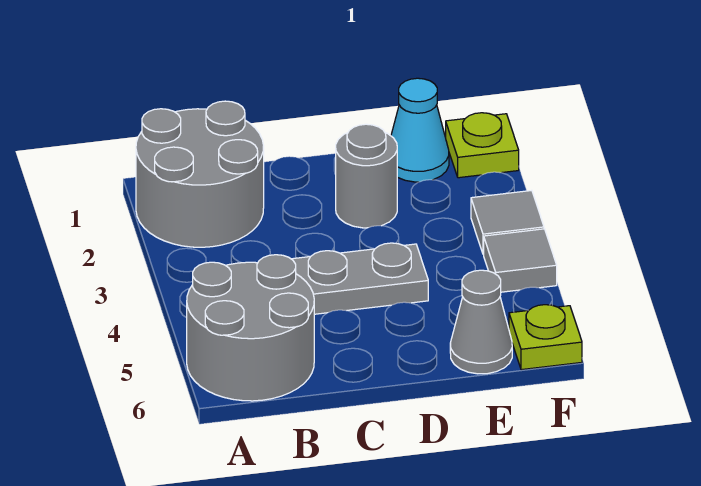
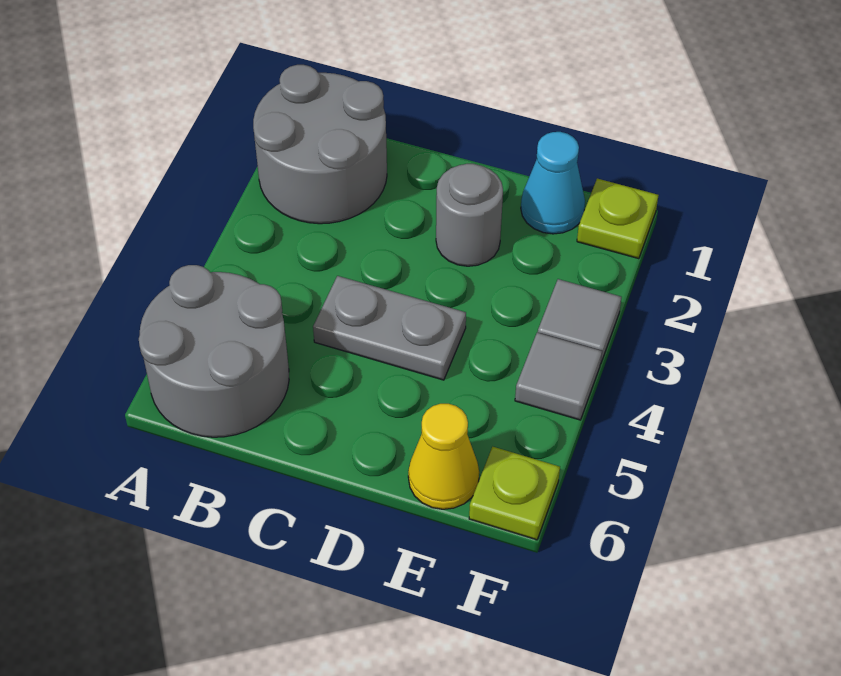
grey cone E6 level 1 -> yellow cone E6 level 1

